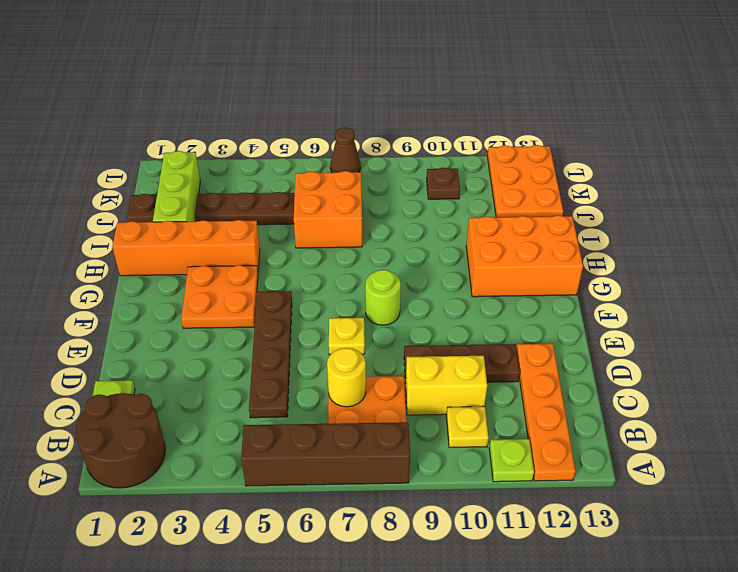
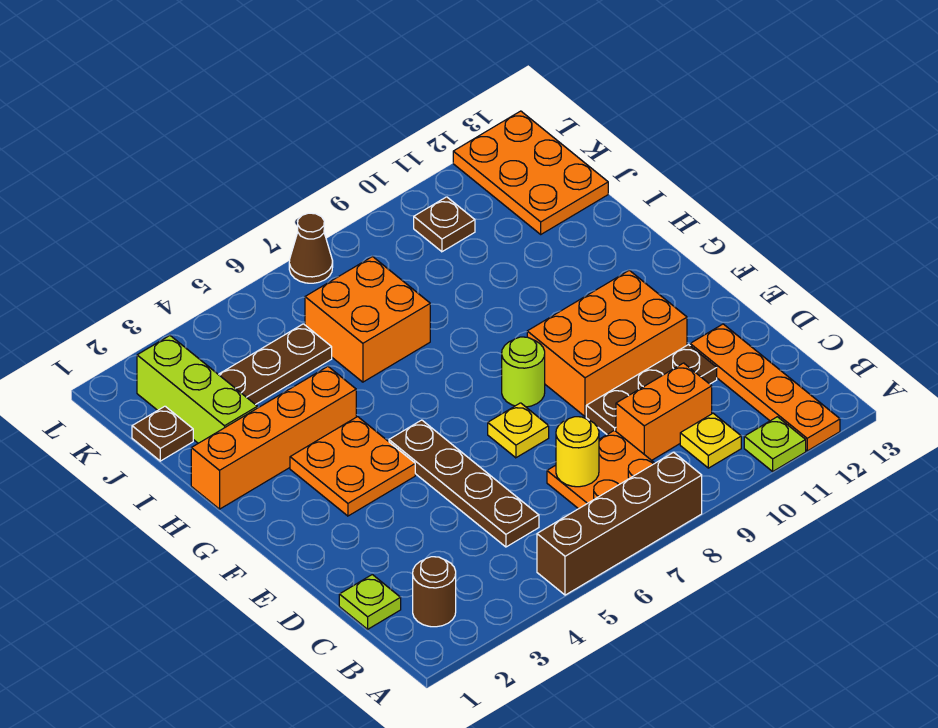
brown round brick A1:B2 level 1 -> brown round brick B2 level 1
yellow brick C9:C10 level 1 -> orange brick C9:C10 level 1
orange brick G11:H13 level 1 -> orange brick E9:F11 level 1

